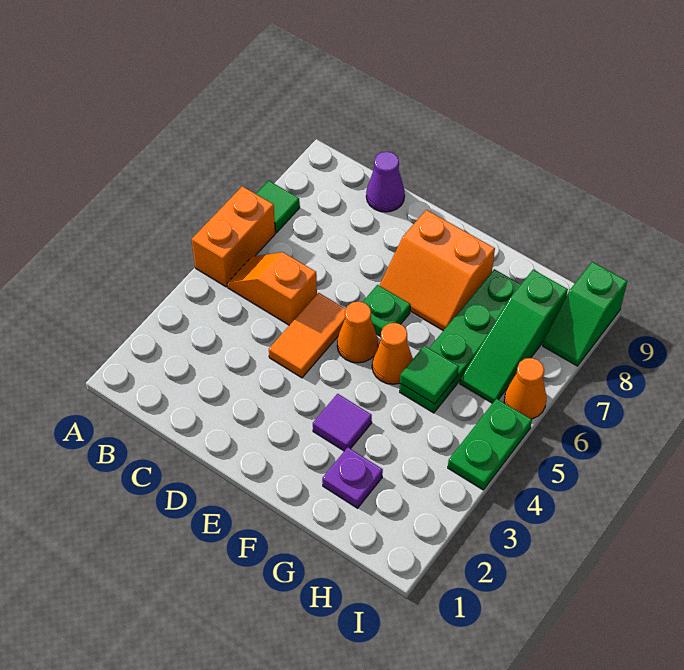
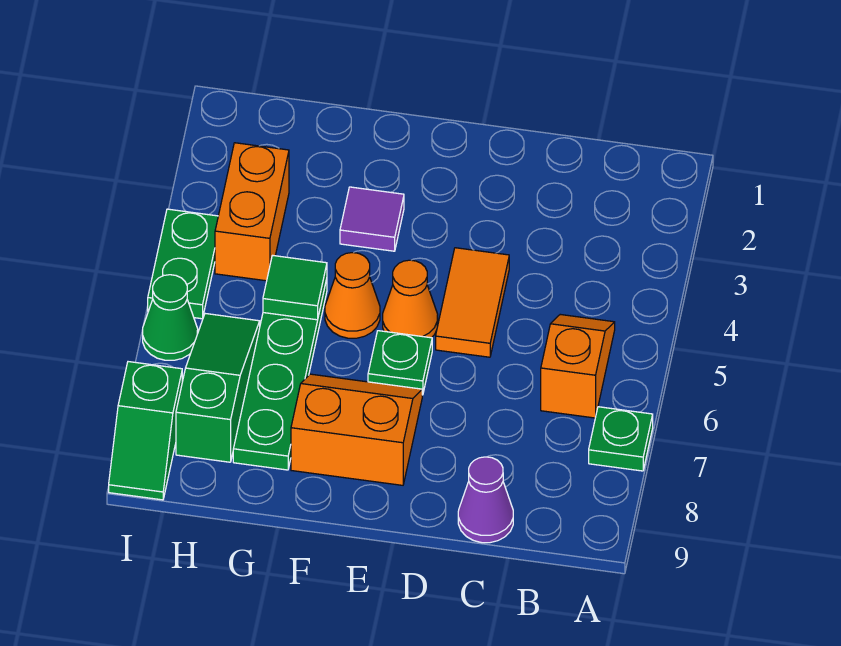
orange brick A5:A6 level 1 -> orange brick H3:H4 level 1
green tile A7 level 1 -> green plate A7 level 1
orange slope B5:C5 level 1 top C -> orange slope B5:B6 level 1 top 6
purple plate G2 level 1 -> none
orange cone I6 level 1 -> green cone I6 level 1
green slope I8:I9 level 1 top 9 -> green slope I8:I9 level 1 top 8

